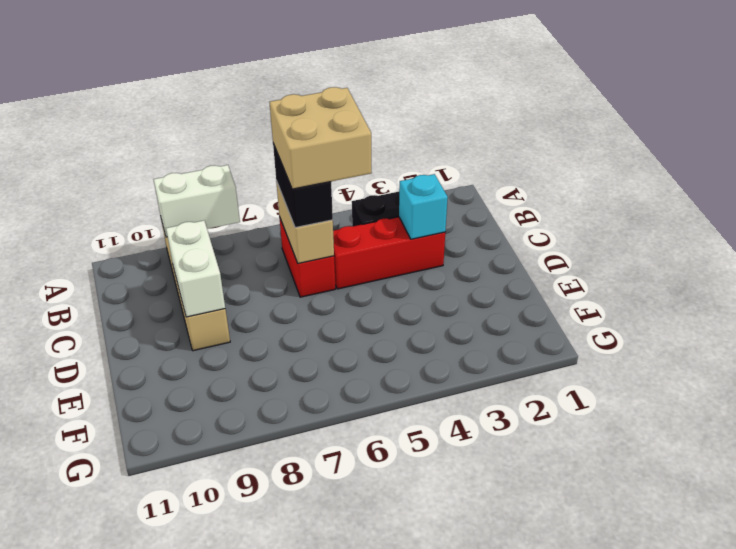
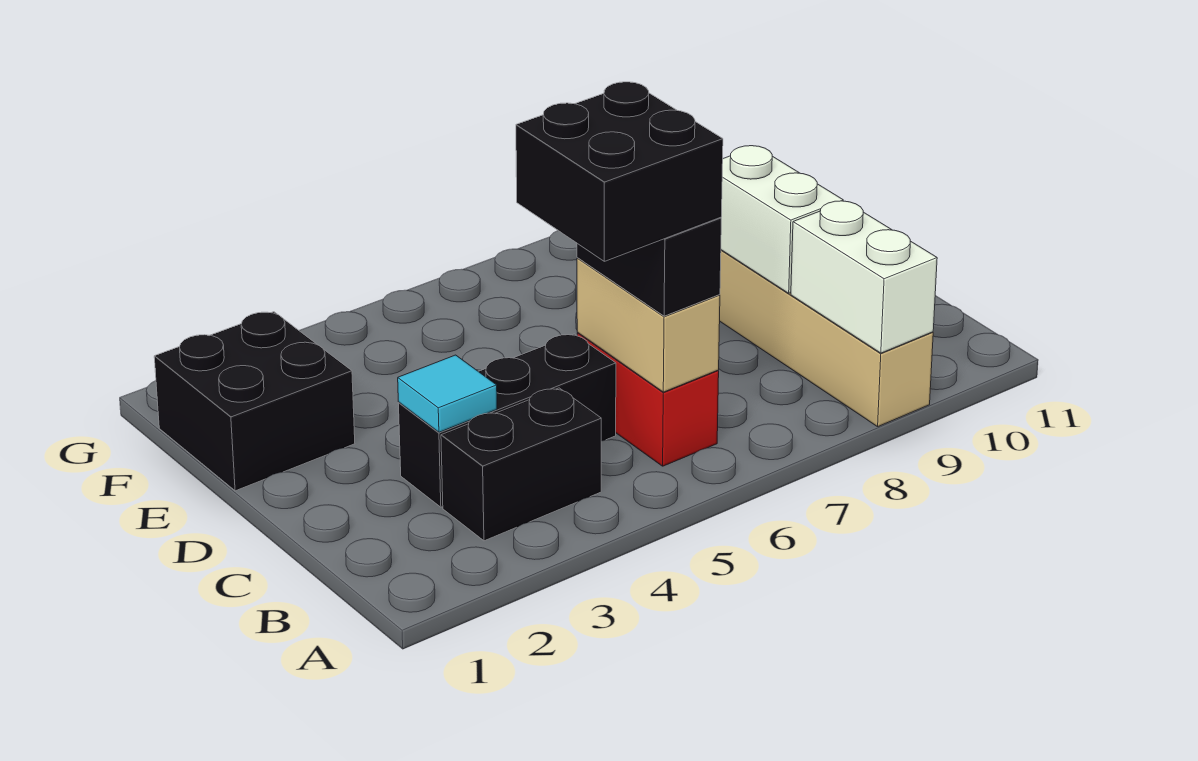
white brick A8:A9 level 2 -> white brick A9:B9 level 2
tan brick B5:C6 level 4 -> black brick B5:C6 level 4
red brick C3:C5 level 1 -> black brick C3:C5 level 1
cyan brick C3 level 2 -> cyan tile C3 level 2
none -> black brick E1:F2 level 1

